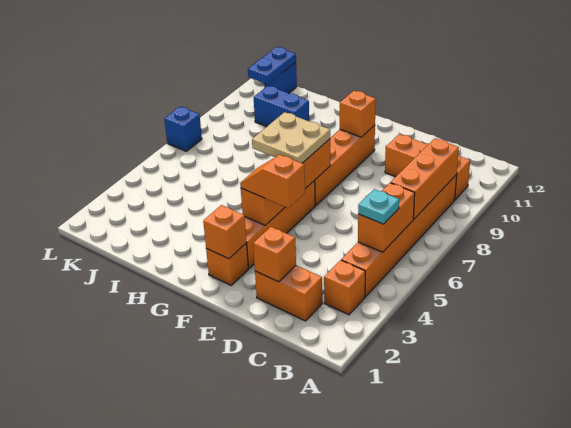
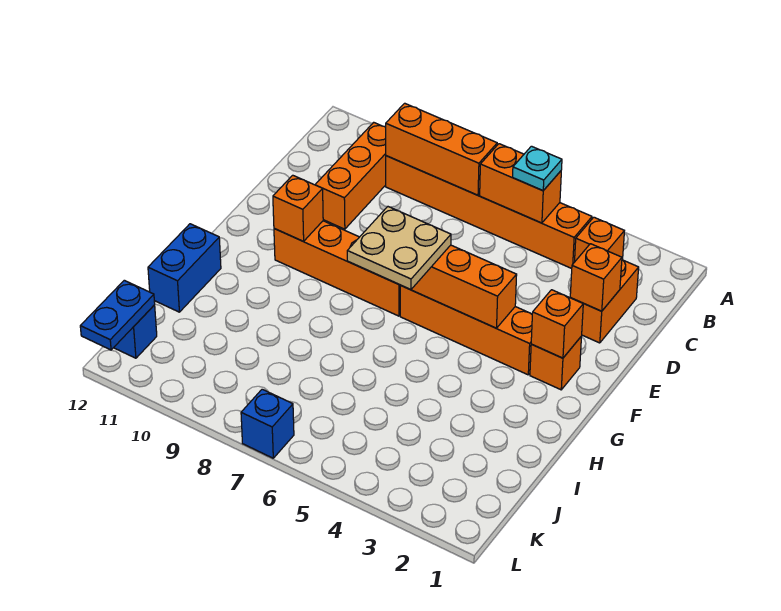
orange slope E4:F4 level 3 top E -> none
blue brick I10:J10 level 1 -> blue brick H12:I12 level 1
blue plate K11:K12 level 2 -> blue plate K12:L12 level 2

